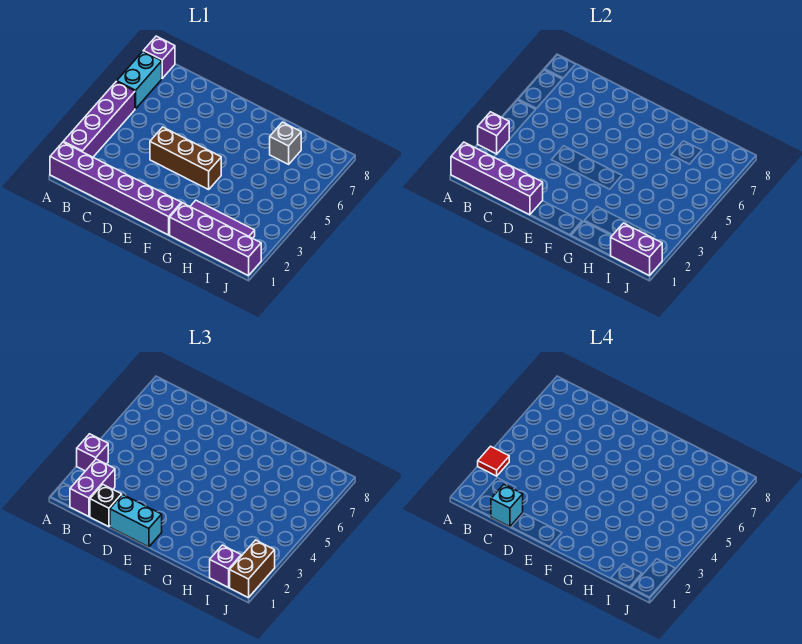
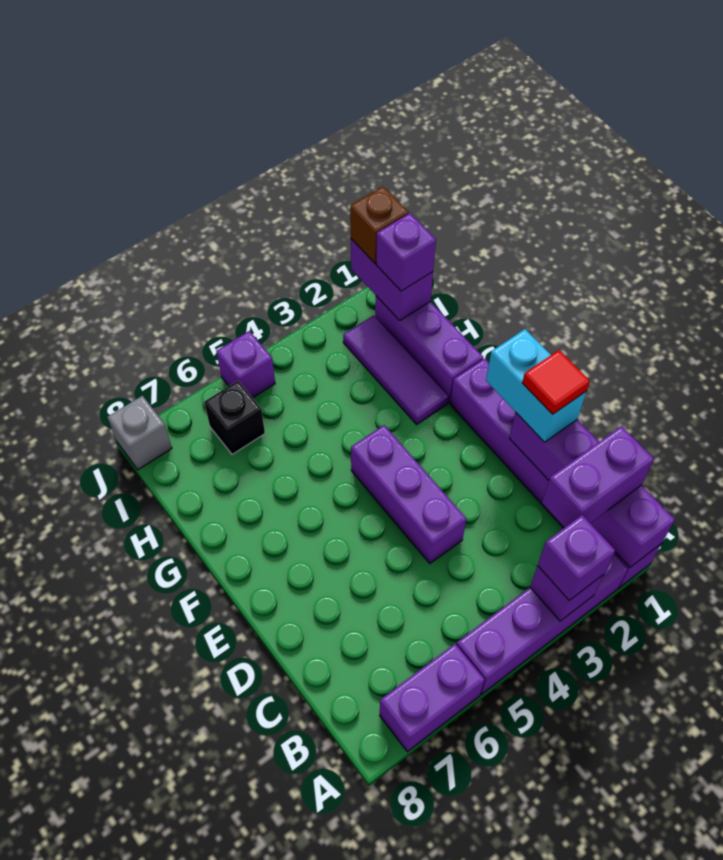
red tile A3 level 4 -> red tile D1 level 4
cyan brick A6:A7 level 1 -> purple brick A6:A7 level 1
purple brick A8 level 1 -> purple brick J5 level 1
black brick C1 level 3 -> black brick I6 level 1
cyan brick C1 level 4 -> none
brown brick D4:F4 level 1 -> purple brick D4:F4 level 1
purple brick G1:J1 level 1 -> purple brick G1:I1 level 1
grey brick H7 level 1 -> grey brick J8 level 1
brown brick J1:J2 level 3 -> brown brick J1 level 3

